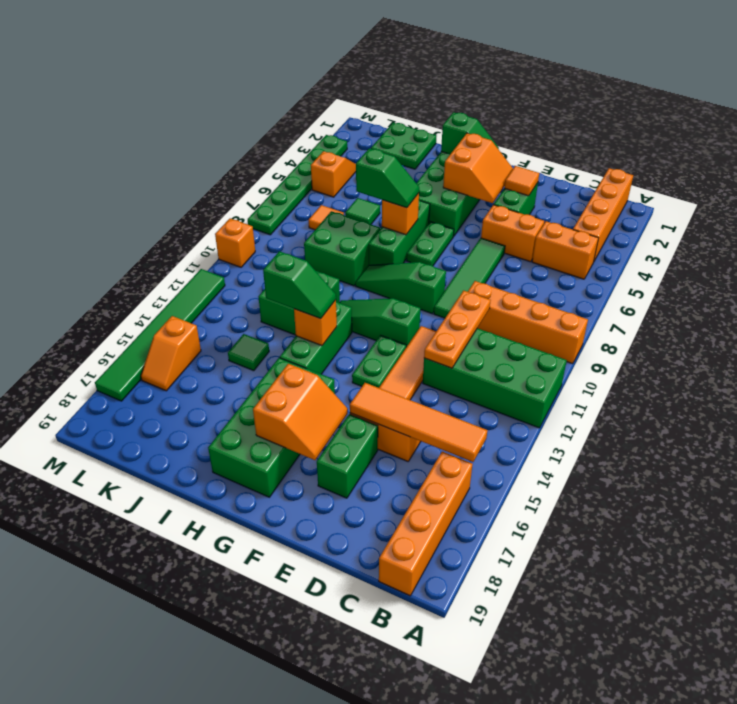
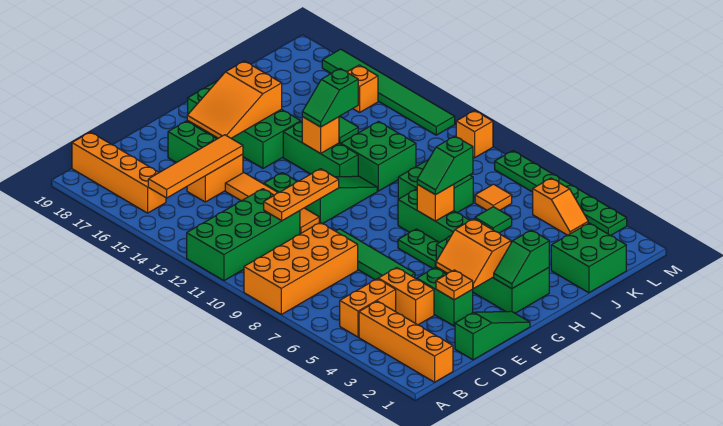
orange brick A9:D9 level 1 -> orange brick A8:D9 level 1
orange brick D5:E5 level 1 -> orange brick D4:D5 level 1
orange plate D10:D12 level 2 -> orange plate D11:F11 level 2
orange tile E3 level 2 -> orange plate E3 level 2
green slope F9:H9 level 1 top F -> green slope D1:F1 level 1 top D
orange slope F16:G17 level 2 top G -> orange slope F16:H17 level 2 top H
green plate J1:K2 level 1 -> green brick J1:K2 level 1

